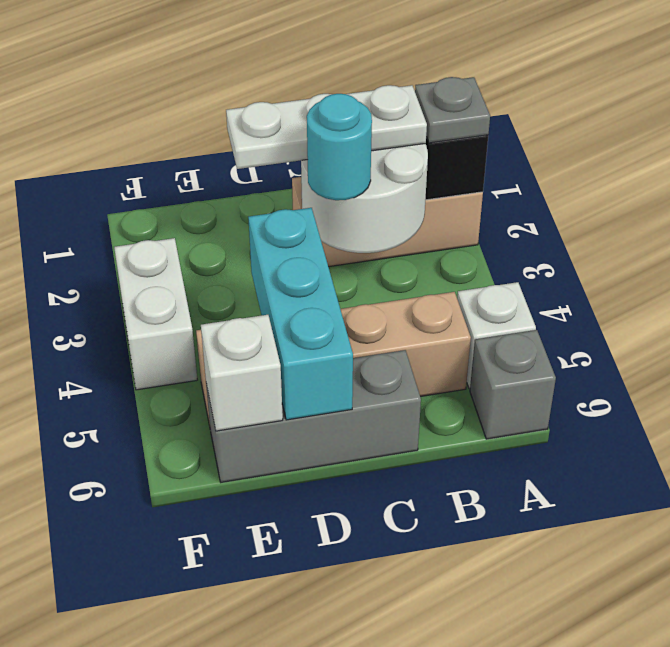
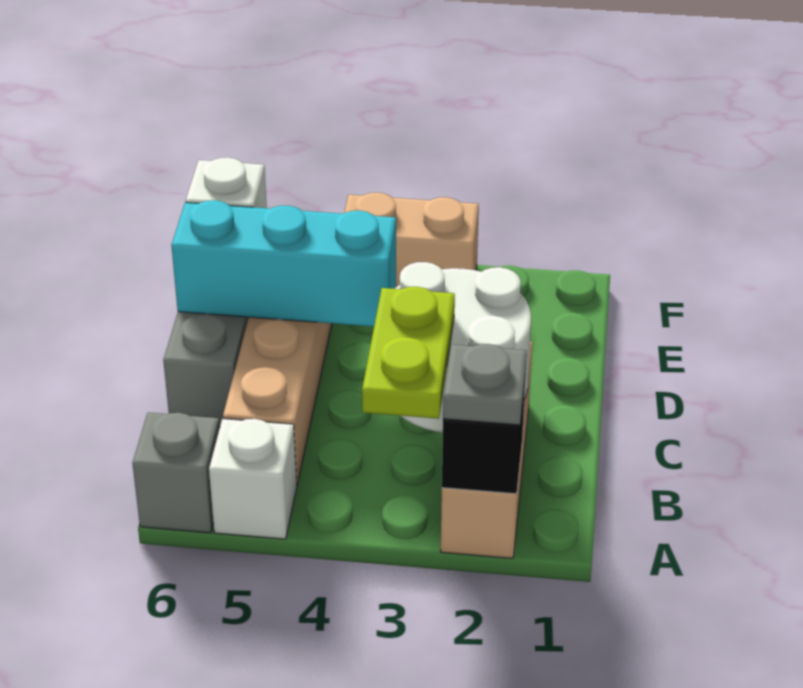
none -> lime plate A3:B3 level 3
white plate B2:D2 level 3 -> none
cyan round brick C3 level 3 -> none
white brick F3:F4 level 1 -> tan brick F3:F4 level 1

